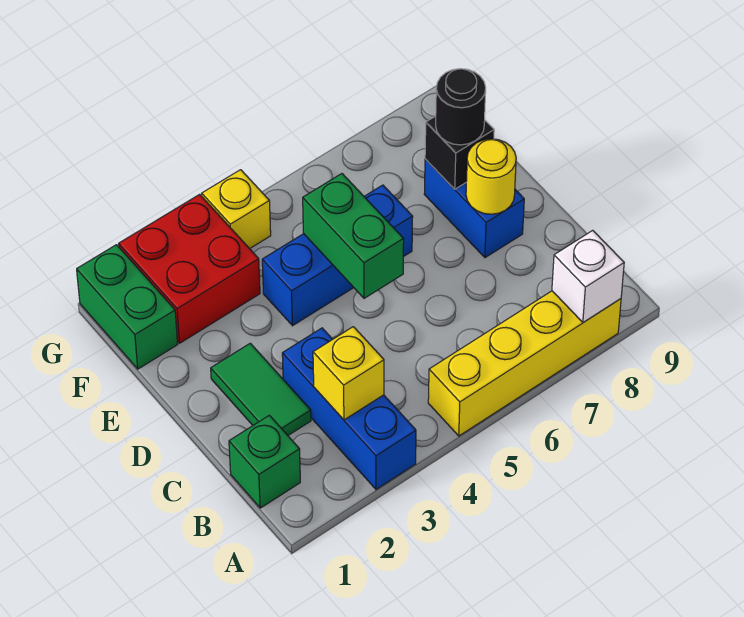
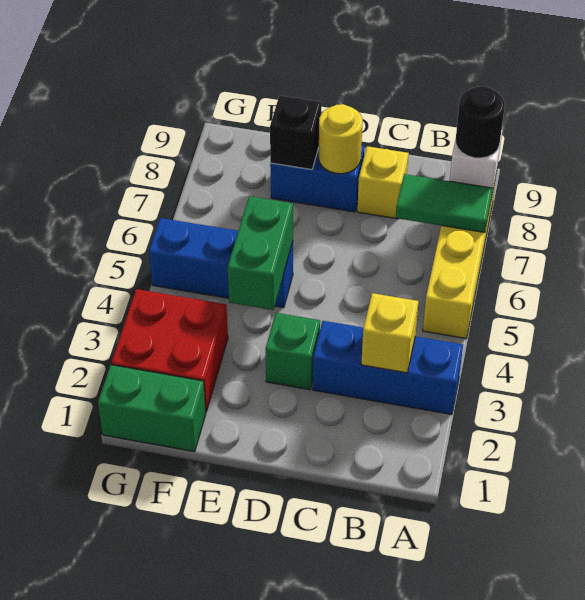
green brick B1 level 1 -> green brick D3 level 1
green tile C2:D2 level 1 -> green tile A7:B7 level 2
green brick D5:E5 level 2 -> green brick E4:E5 level 2
blue brick E4:E6 level 1 -> blue brick E5:G5 level 1
black round brick E8 level 3 -> black round brick A8 level 3
yellow brick G4 level 1 -> yellow brick C8 level 1

